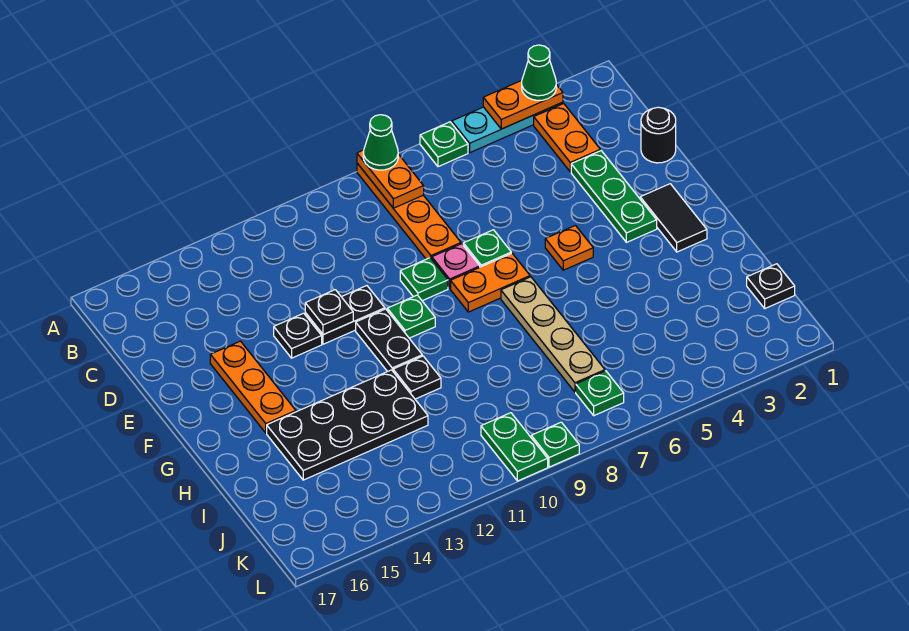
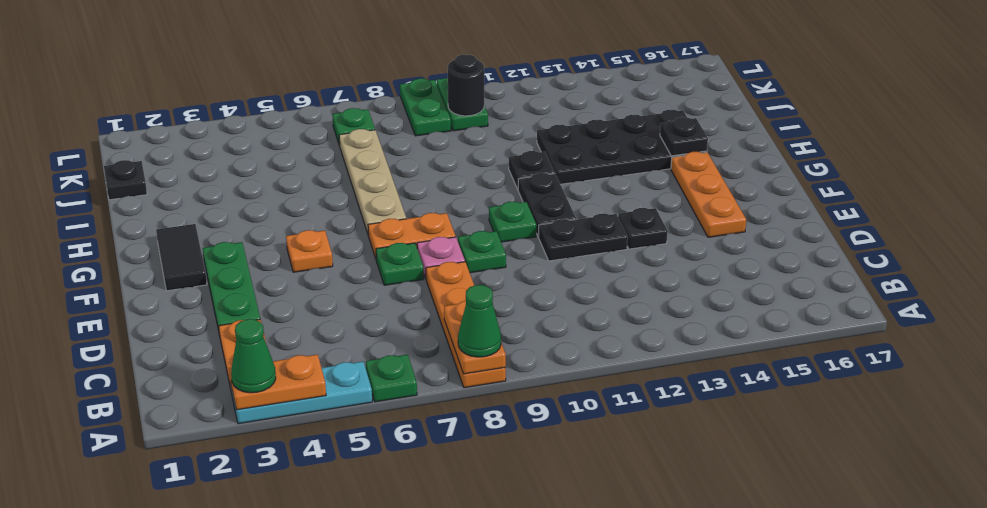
black round brick D1 level 1 -> black round brick K10 level 2
black plate E12 level 2 -> black plate H15 level 2
green plate L9 level 1 -> green plate K9:L9 level 1

